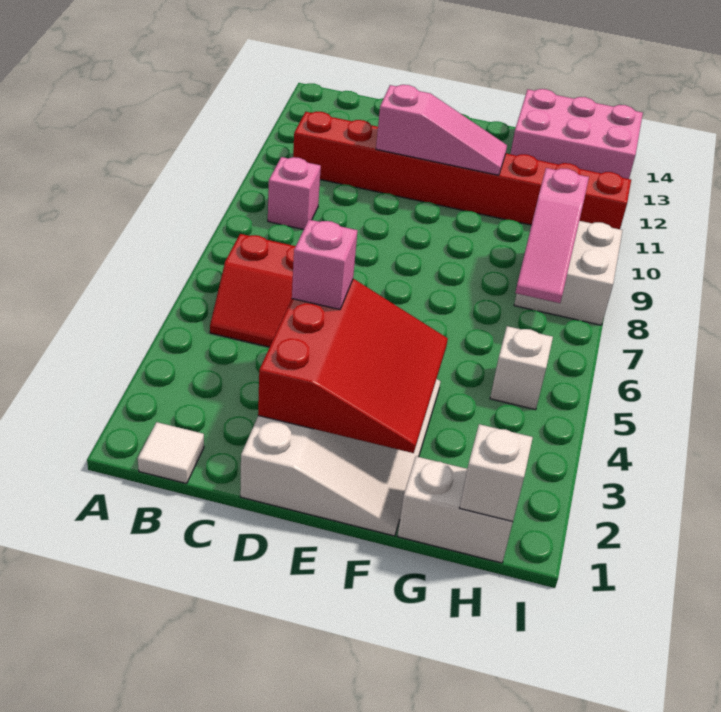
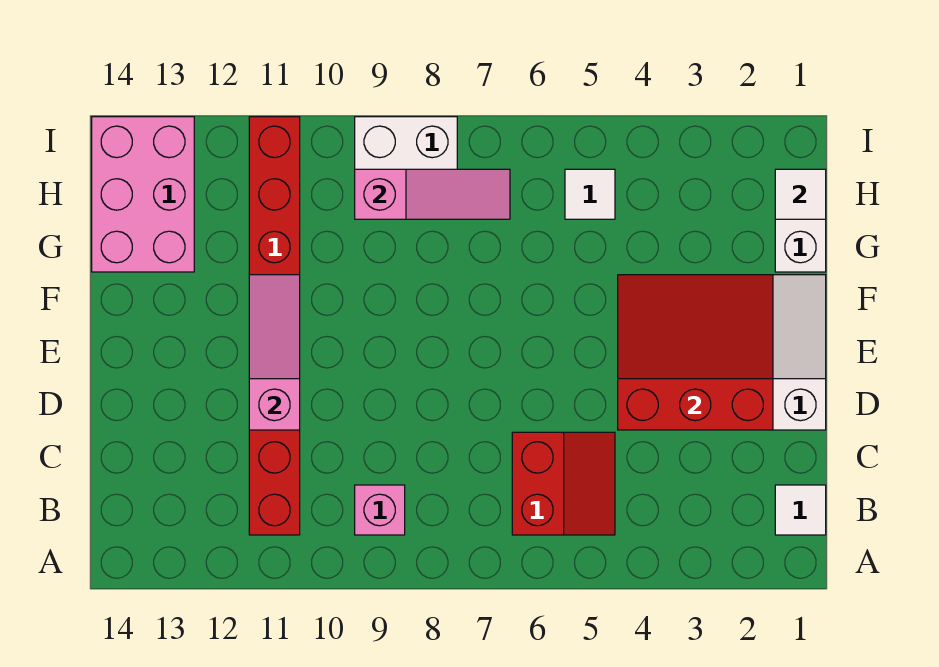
pink brick D4 level 3 -> none
white brick H1 level 2 -> white tile H1 level 2
white brick H5 level 1 -> white tile H5 level 1

